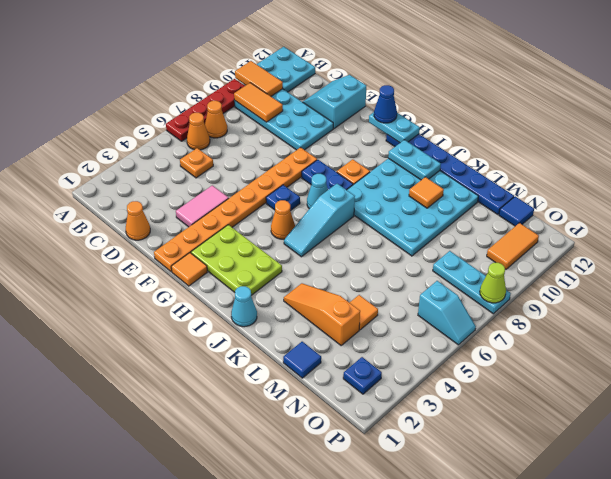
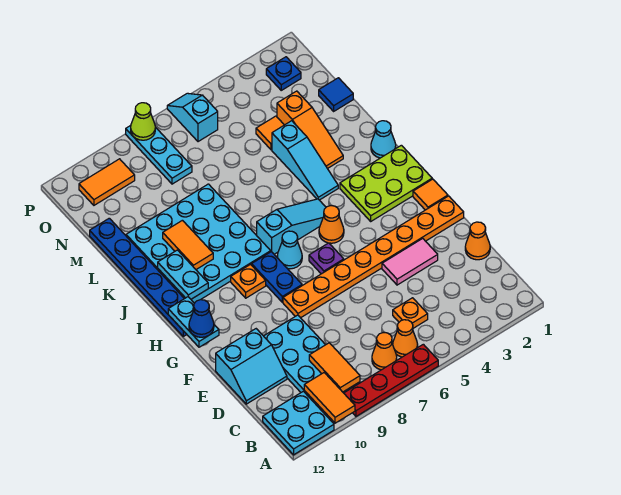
lime plate G2:I3 level 1 -> lime plate H1:I3 level 1
blue plate G6 level 1 -> purple plate G6 level 1
none -> cyan slope J4:L4 level 1 top L
orange tile K10 level 2 -> orange tile J10:K10 level 2
blue tile N12 level 1 -> none

